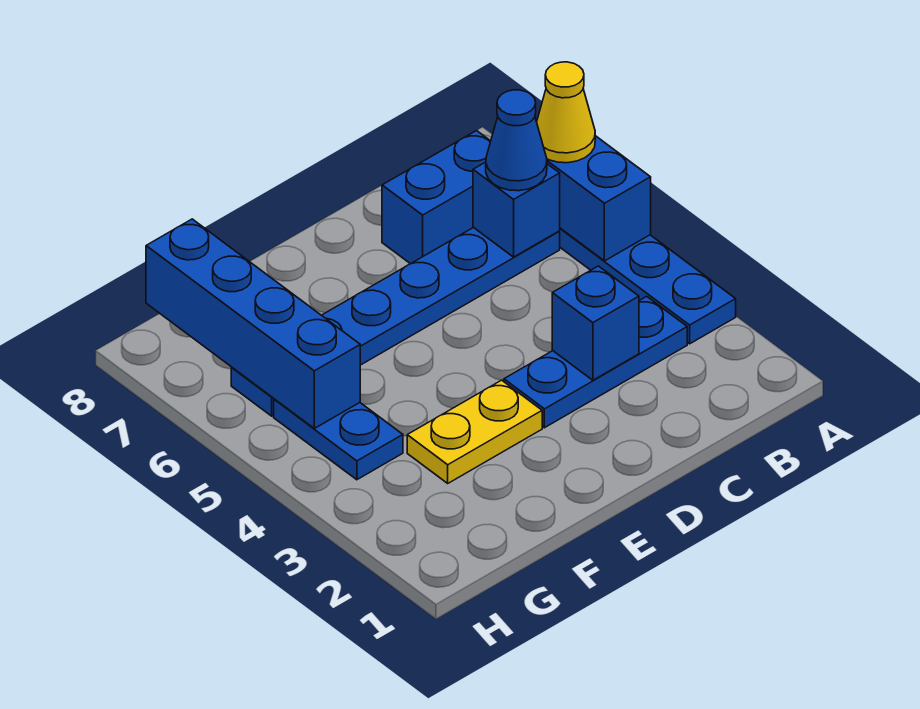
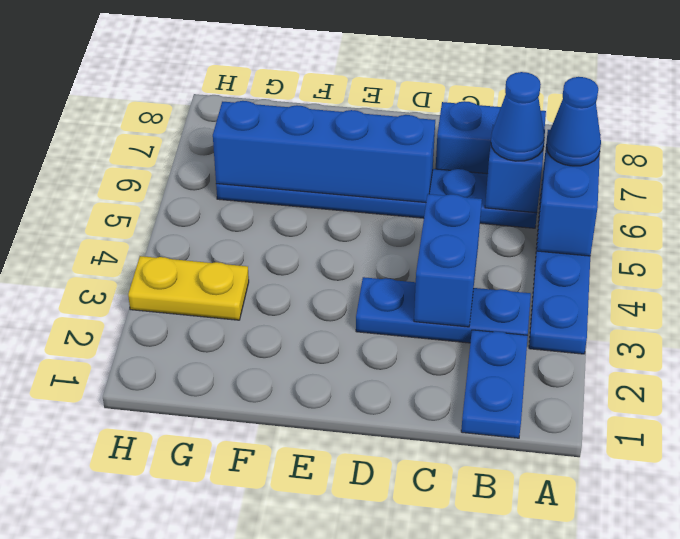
yellow cone A6 level 3 -> blue cone A6 level 3
blue brick C3 level 2 -> blue brick C3:C4 level 2
yellow plate E3:F3 level 1 -> yellow plate G3:H3 level 1
blue plate G4:G5 level 1 -> blue plate B1:B2 level 1
blue brick G5:G8 level 2 -> blue brick D6:G6 level 2

